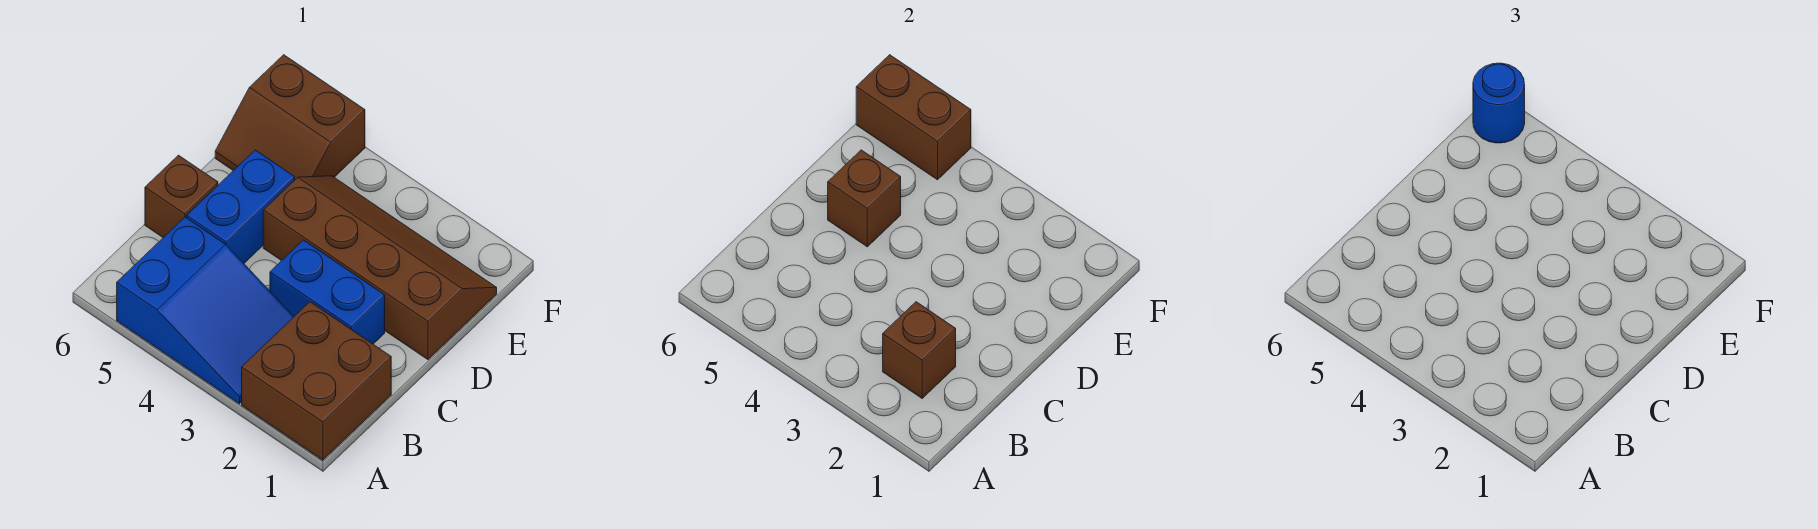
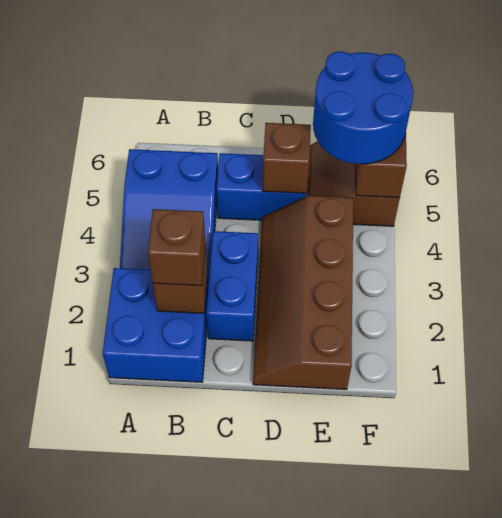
brown brick A1:B2 level 1 -> blue brick A1:B2 level 1
brown brick C6 level 1 -> brown brick B2 level 3
brown slope D1:E4 level 1 top D -> brown slope D1:E4 level 1 top E
blue round brick F6 level 3 -> blue round brick E5:F6 level 3

